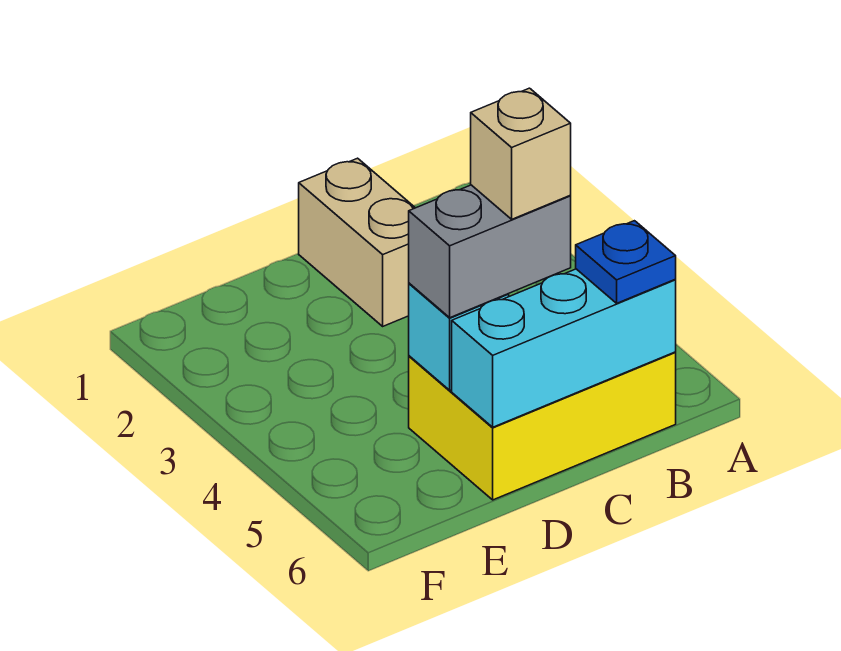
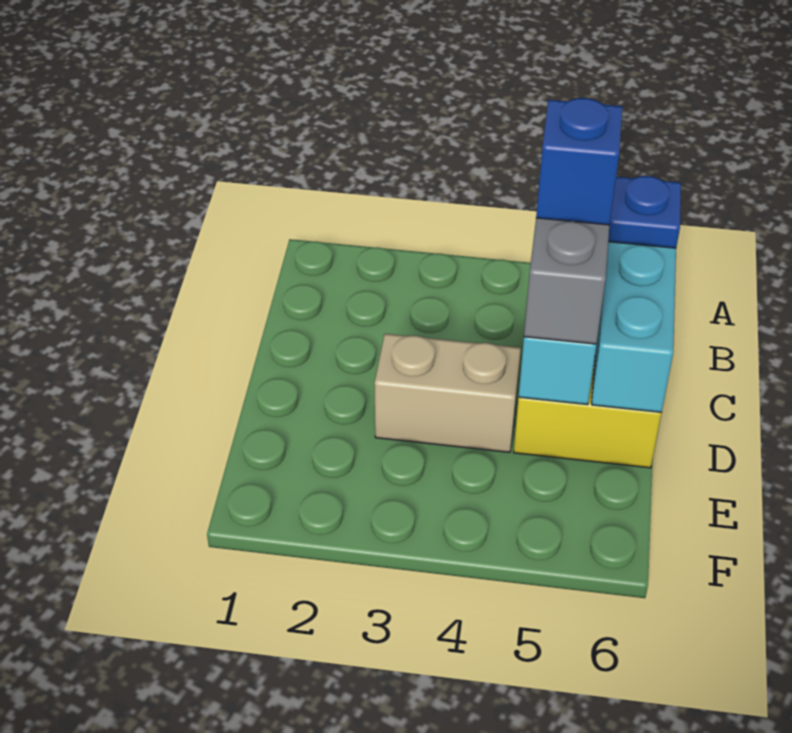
tan brick C1:C2 level 1 -> tan brick D3:D4 level 1
tan brick C5 level 4 -> blue brick C5 level 4

